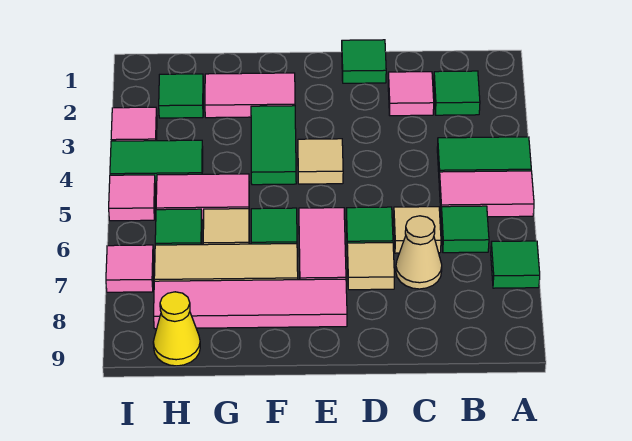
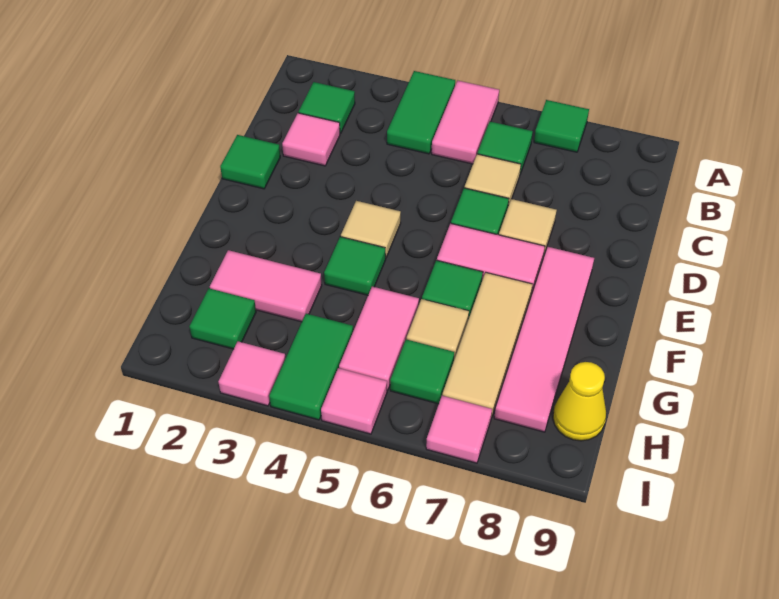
tan cone C7 level 1 -> none
pink tile F2:G2 level 1 -> pink tile G2:G3 level 1
green tile F3:F4 level 1 -> green tile F4 level 1

